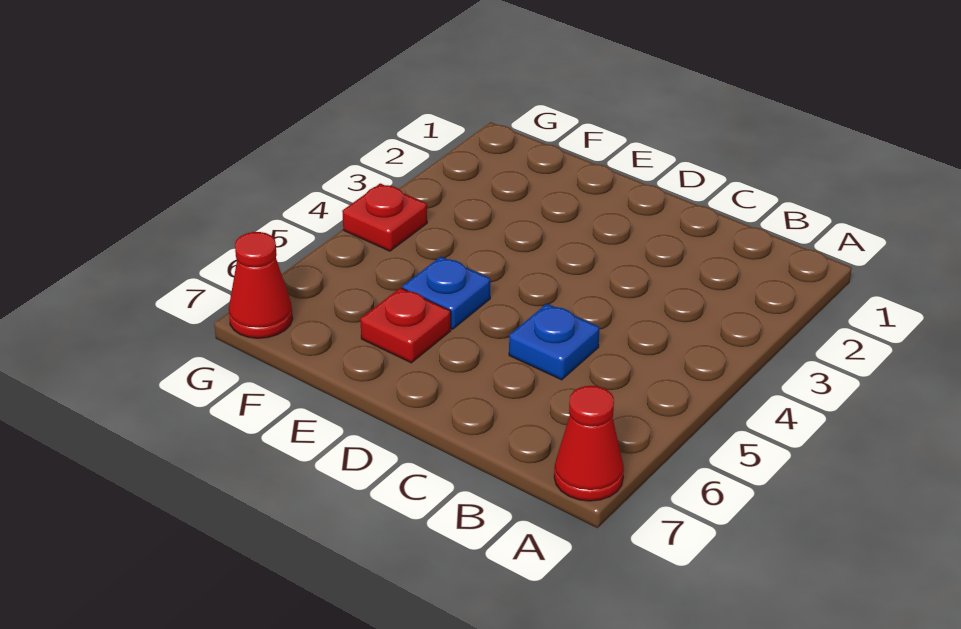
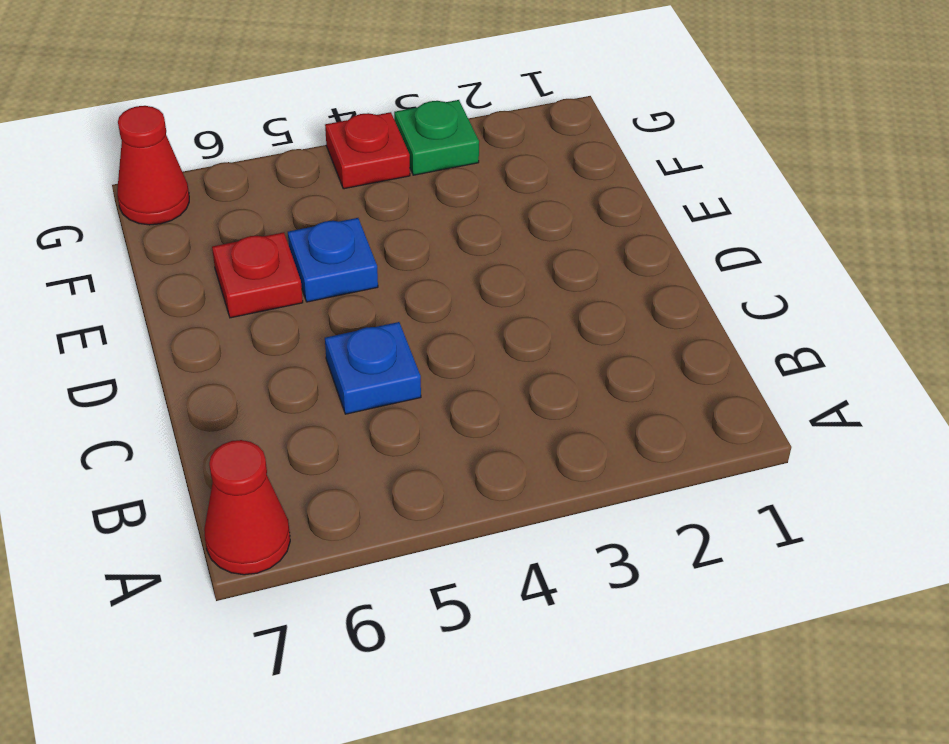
none -> green plate G3 level 1

